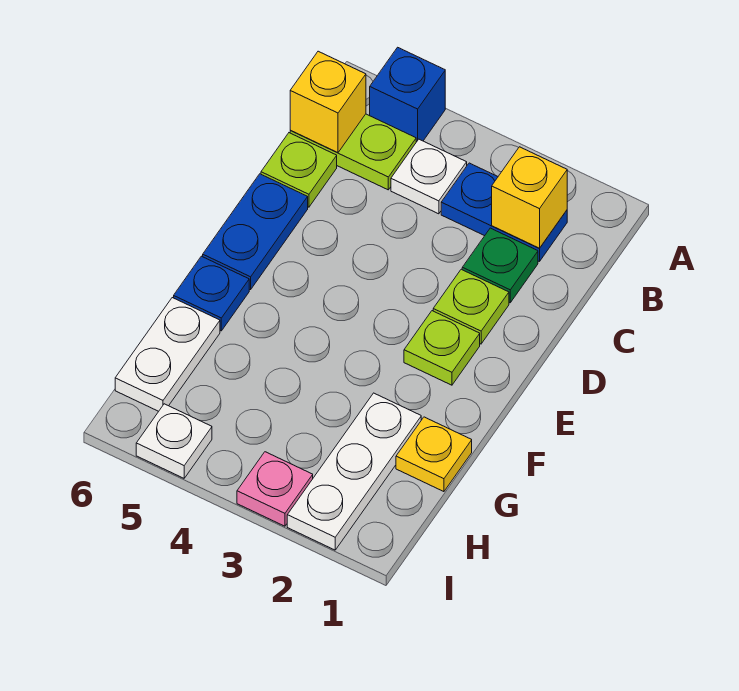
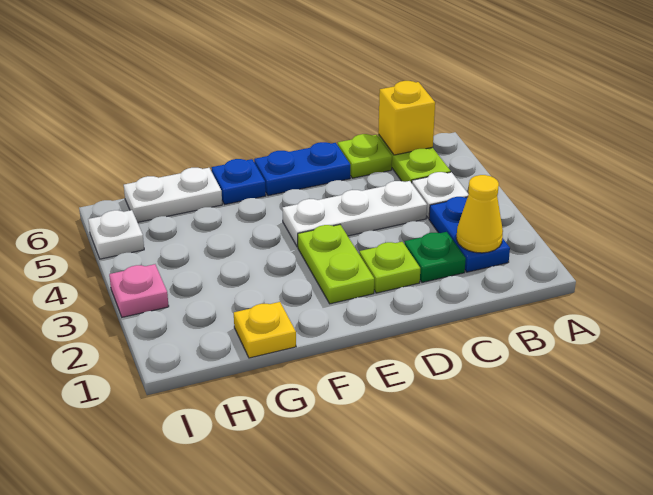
blue brick A5 level 1 -> none
yellow brick B2 level 2 -> yellow cone B2 level 2
lime plate E2 level 1 -> lime plate E2:E3 level 1
white plate G2:I2 level 1 -> white plate C4:E4 level 1

